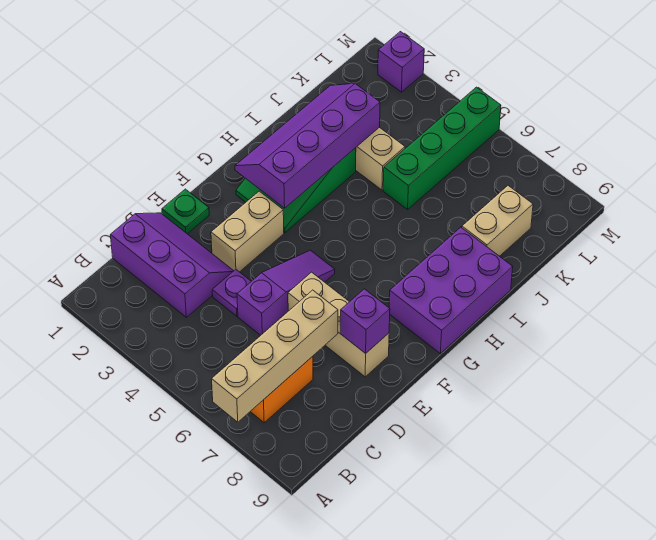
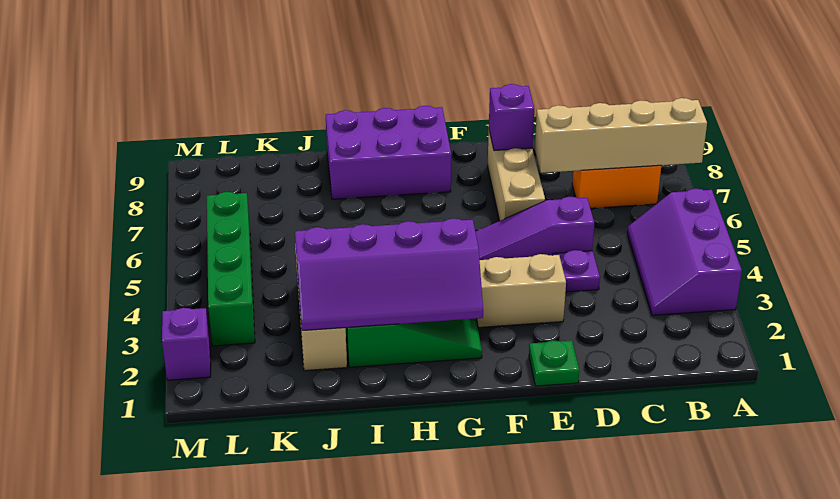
purple slope C1:D3 level 1 top C -> purple slope A3:B5 level 1 top A
green brick J5:M5 level 1 -> green brick L3:L6 level 1
tan brick J8:K8 level 1 -> none

